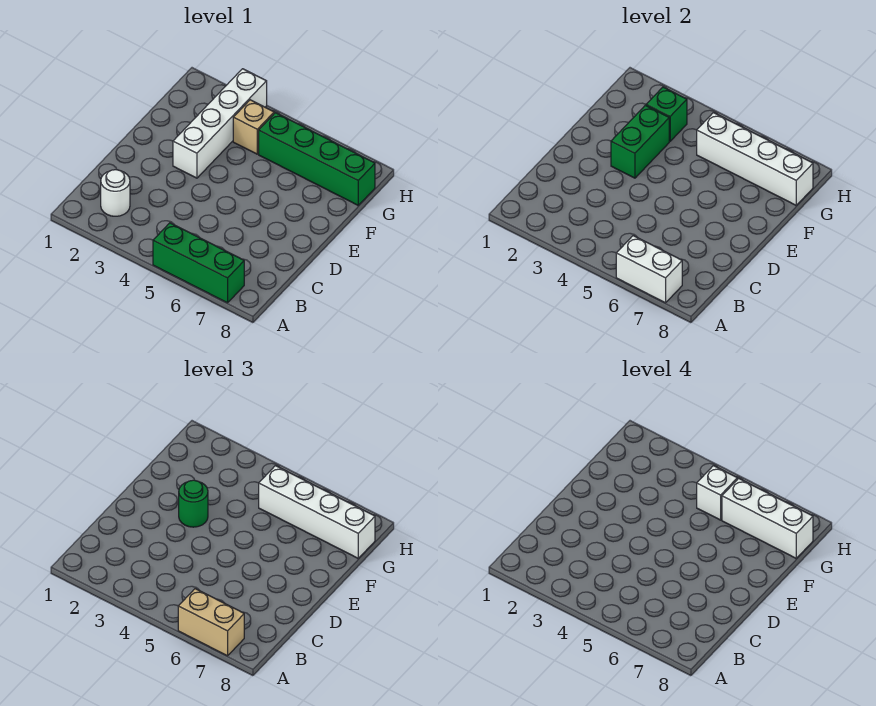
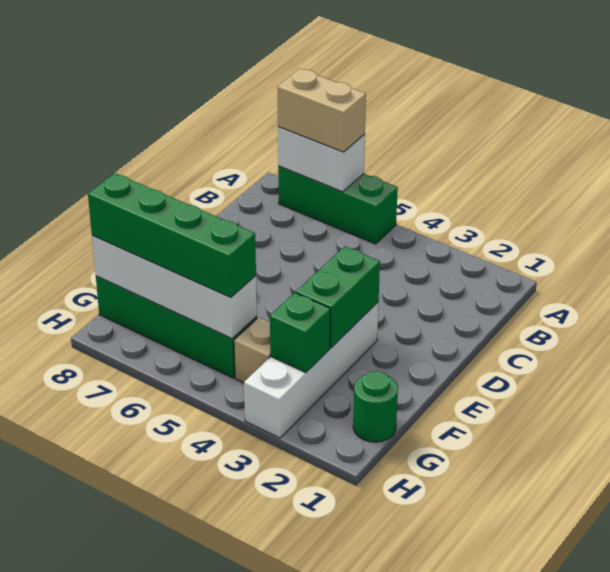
white round brick B2 level 1 -> none
green round brick E3 level 3 -> green round brick G1 level 1
white brick G5:G8 level 3 -> green brick G5:G8 level 3
white brick G5 level 4 -> none
white brick G6:G8 level 4 -> none

